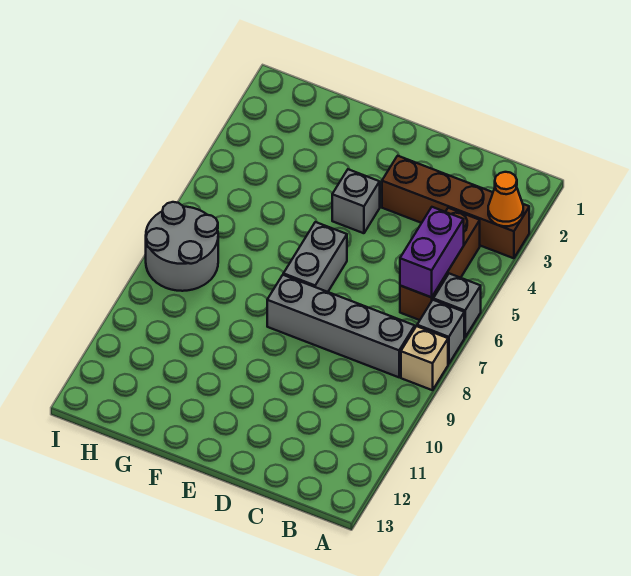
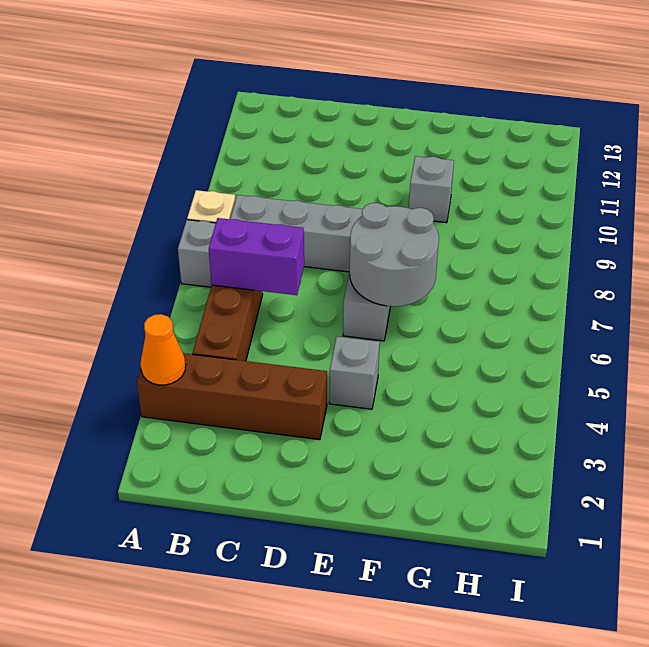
grey brick A6 level 1 -> grey brick F10 level 1
purple brick B5:B6 level 2 -> purple brick B6:C6 level 2
grey round brick H7:I8 level 1 -> grey round brick E6:F7 level 2

